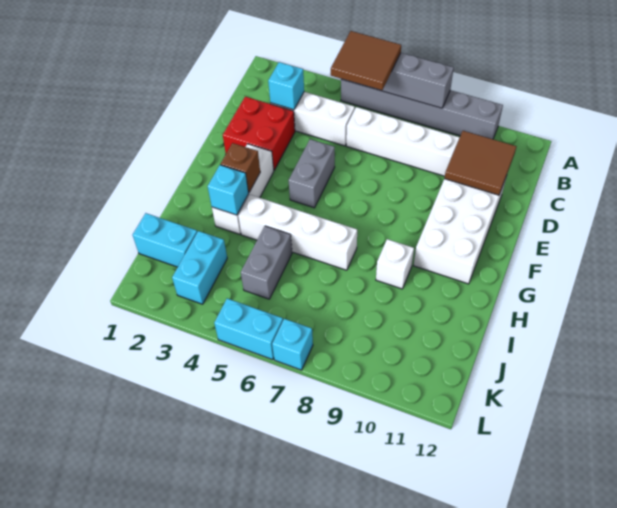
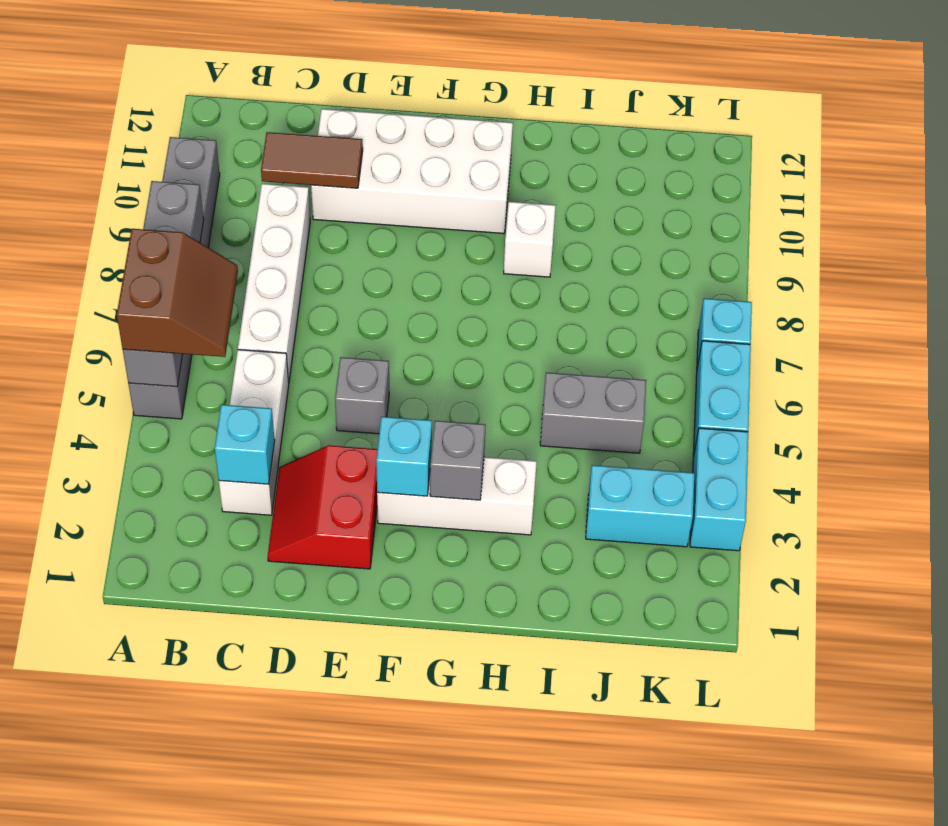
brown tile A5:B6 level 3 -> brown slope A5:B6 level 3 top A
brown tile C10:D11 level 2 -> brown tile C10:D10 level 2
red brick D2:E3 level 1 -> red slope D2:E3 level 1 top E
grey brick E5:F5 level 1 -> grey brick E5 level 1
brown brick G3 level 2 -> grey brick G3 level 2
cyan brick H3 level 2 -> cyan brick F3 level 2
white brick H4:H7 level 1 -> none
cyan brick J1:J2 level 1 -> cyan brick L3:L4 level 1

